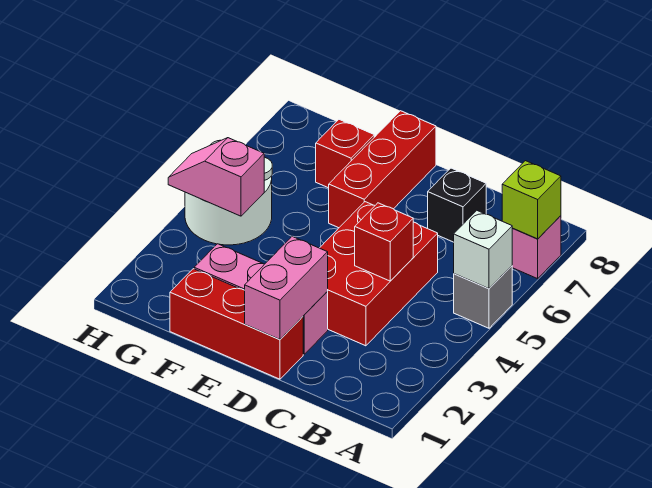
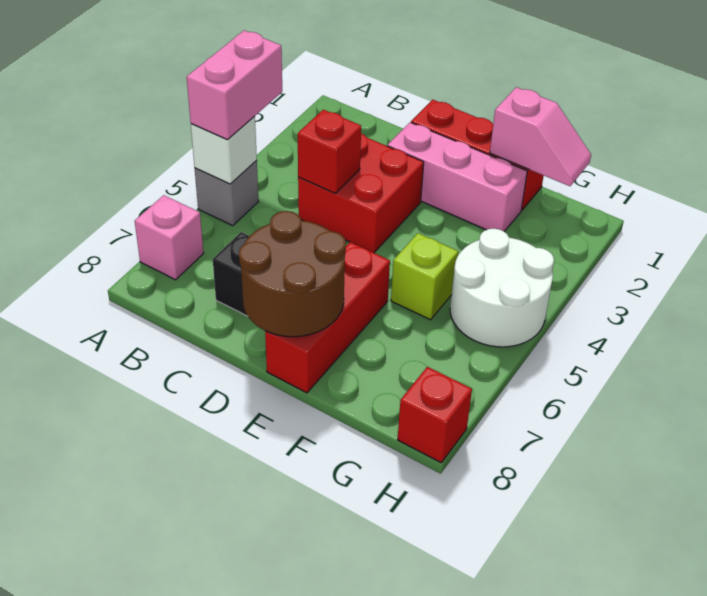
lime brick A7 level 2 -> lime brick F5 level 1
red brick C3:D5 level 1 -> red brick C3:D4 level 1
pink brick D1:D2 level 2 -> pink brick A4:A5 level 3
none -> brown round brick D7:E8 level 2
red brick F7 level 1 -> red brick H8 level 1
pink slope G4:H4 level 2 top G -> pink slope F1:G1 level 2 top F

